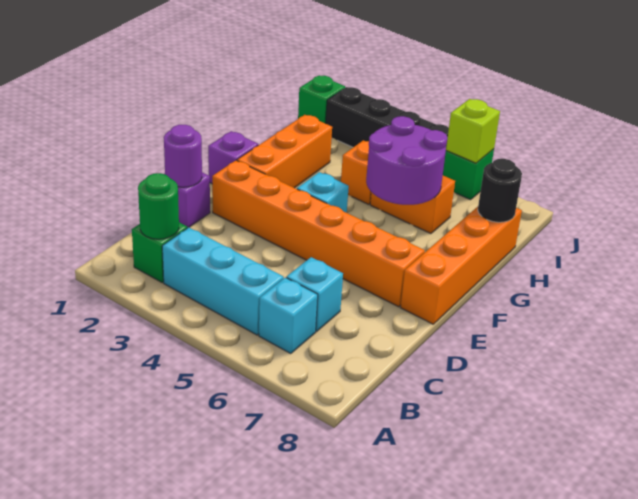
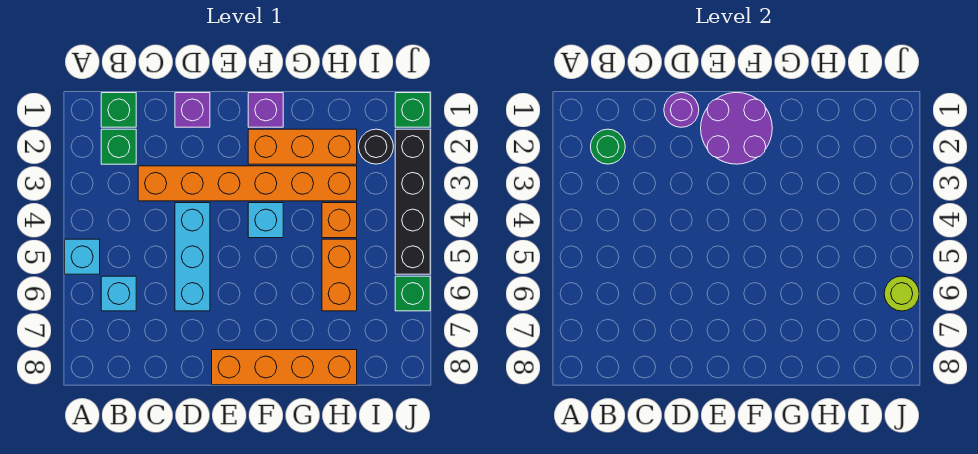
none -> green brick B1 level 1
cyan brick B3:B5 level 1 -> cyan brick D4:D6 level 1
cyan brick C6 level 1 -> cyan brick A5 level 1
orange brick E2:E7 level 1 -> orange brick C3:H3 level 1
purple round brick G5:H6 level 2 -> purple round brick E1:F2 level 2
black round brick H8 level 2 -> black round brick I2 level 1
lime brick J6 level 2 -> lime round brick J6 level 2

